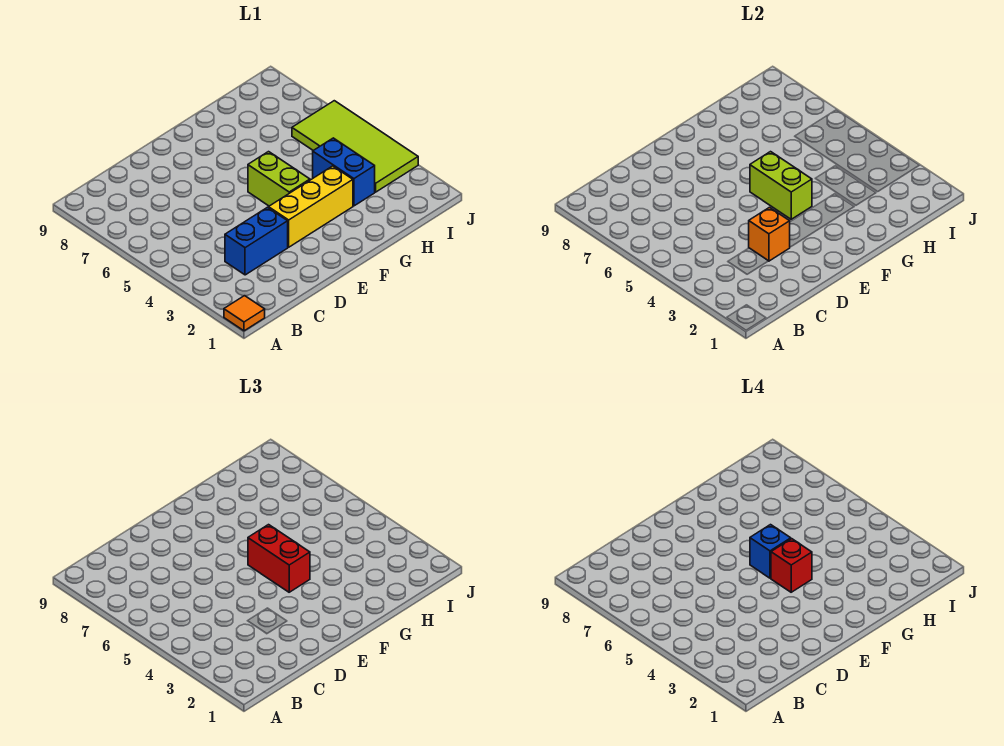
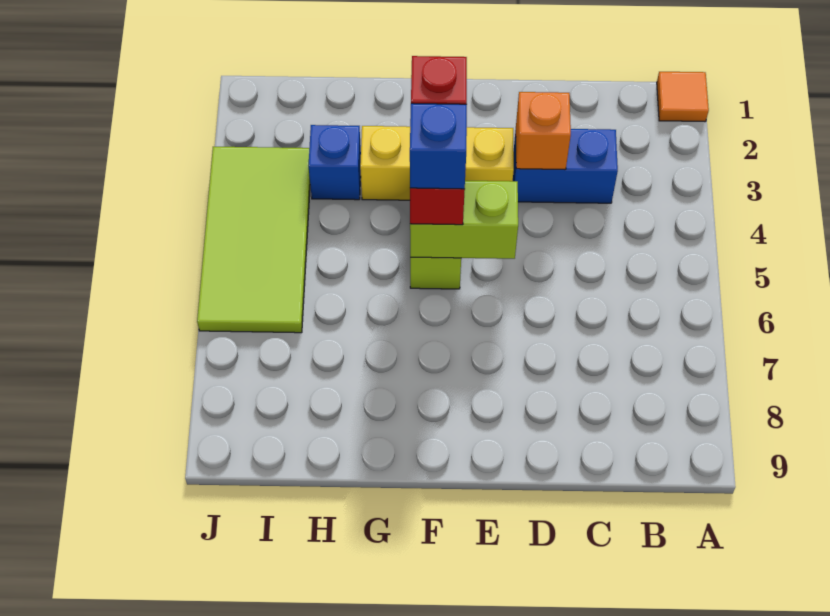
lime brick F4:F5 level 2 -> lime brick E5:F5 level 2
blue brick H3:H4 level 1 -> blue brick H3 level 1

